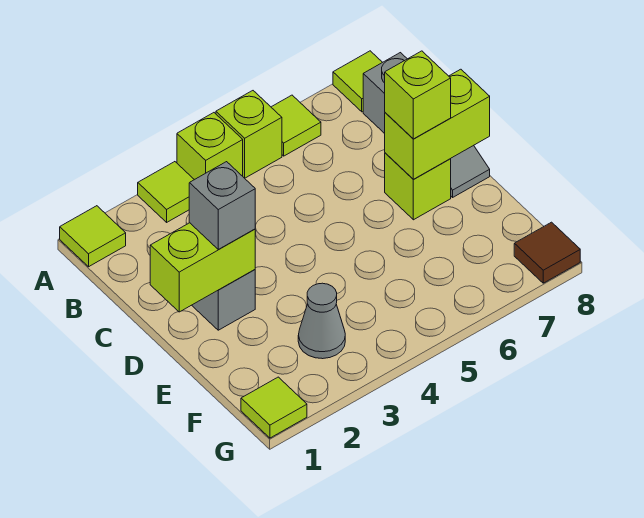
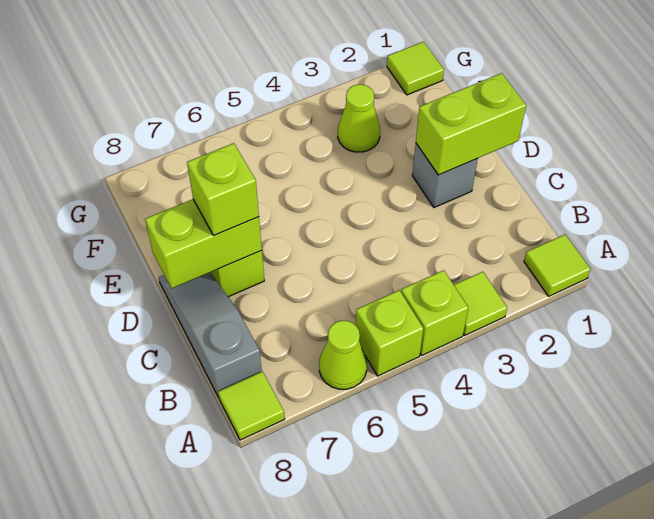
lime tile A6 level 1 -> lime cone A6 level 1
grey brick D2 level 3 -> none
grey cone F3 level 1 -> lime cone F3 level 1
brown tile G8 level 1 -> none

